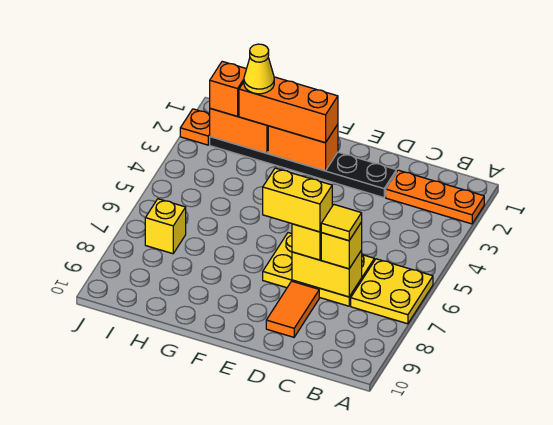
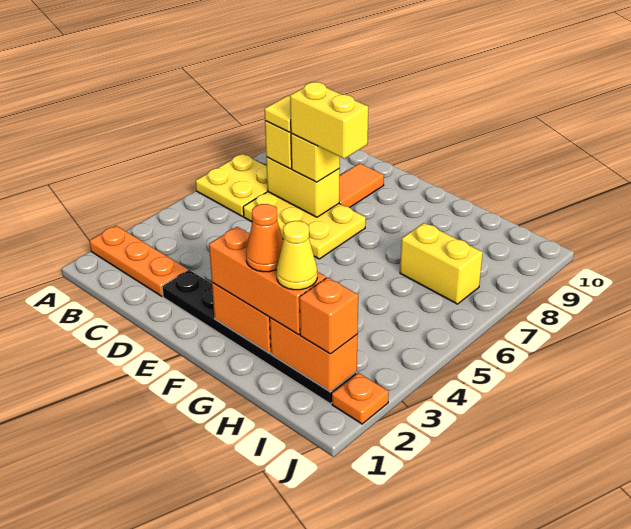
none -> orange cone G2 level 4
yellow brick I7 level 1 -> yellow brick H7:I7 level 1

